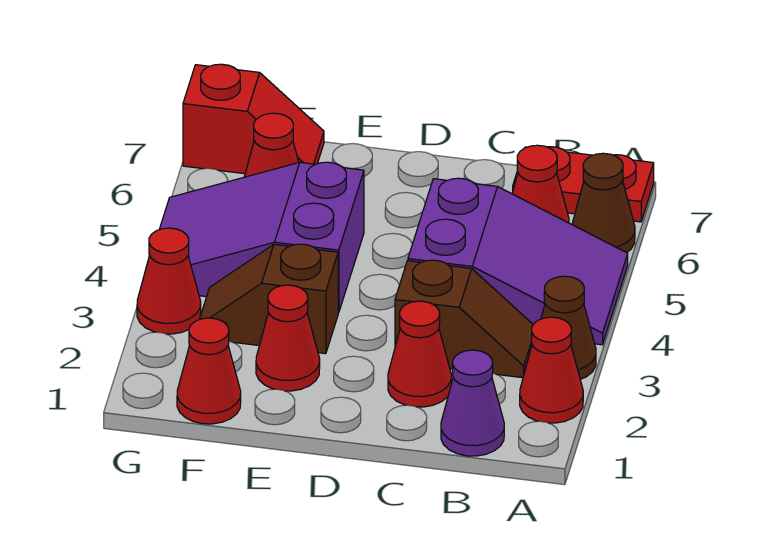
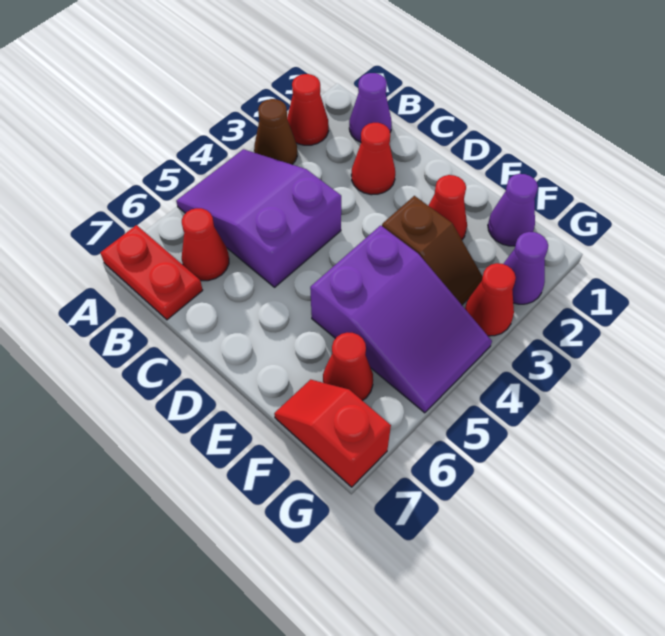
brown cone A6 level 1 -> none
brown slope B3:C3 level 1 top C -> none
red cone F1 level 1 -> purple cone F1 level 1
none -> purple cone G2 level 1

